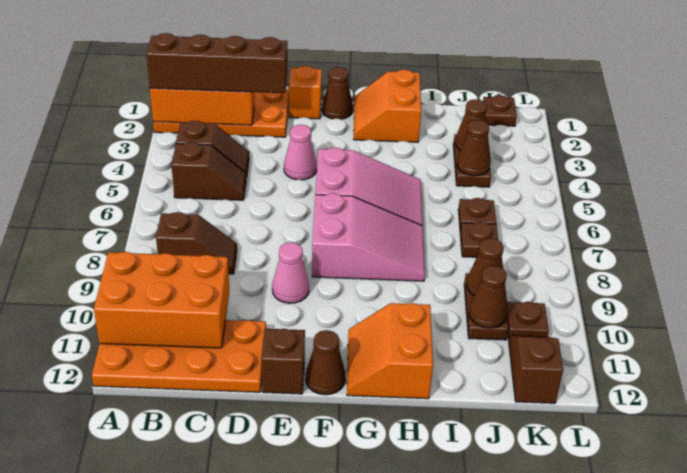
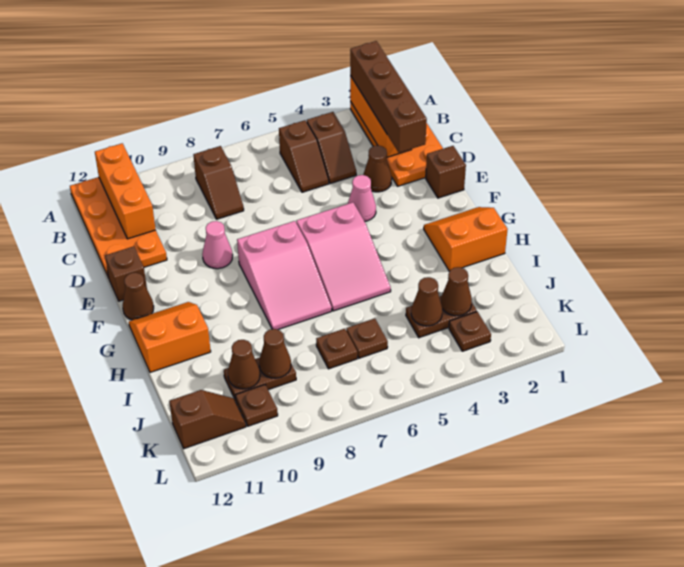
orange brick A10:C11 level 2 -> orange brick A11:C11 level 2
orange brick E1 level 1 -> brown brick E1 level 1
brown cone F1 level 1 -> brown cone D3 level 1
brown plate K1 level 1 -> brown plate K3 level 1

